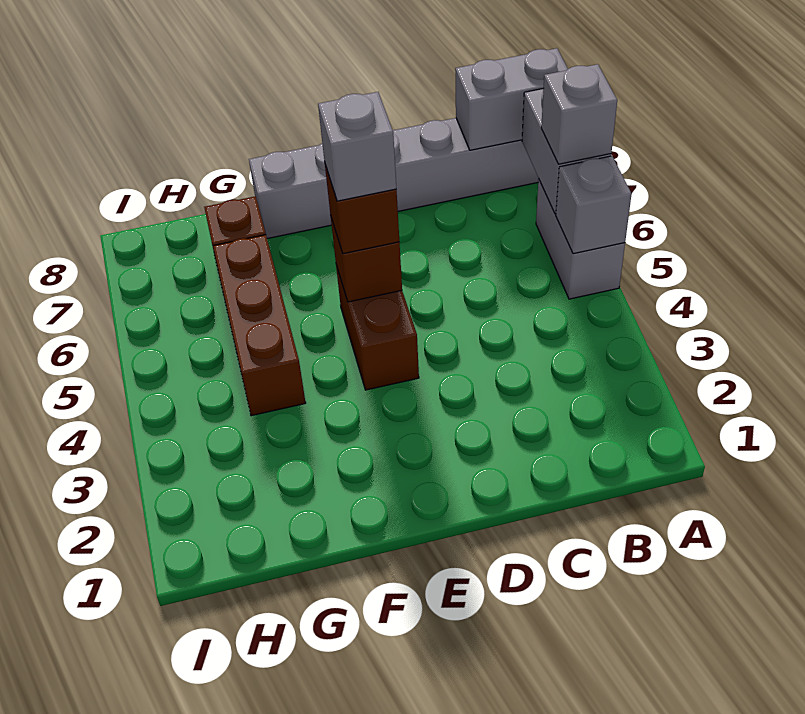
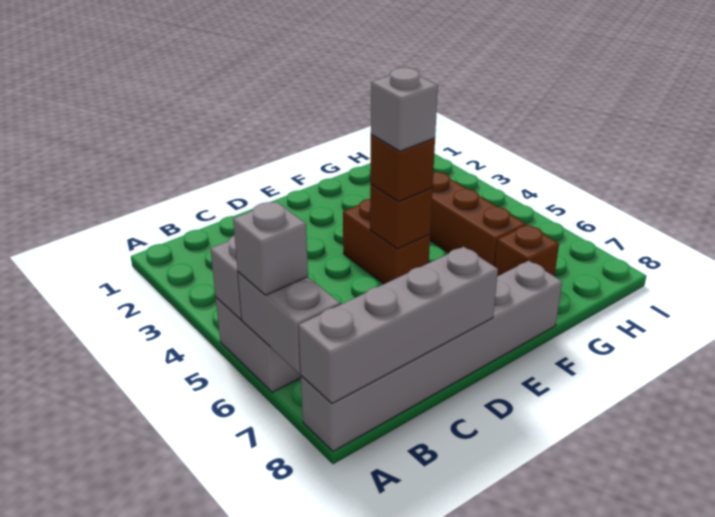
grey brick A8:B8 level 2 -> grey brick A8:D8 level 2

